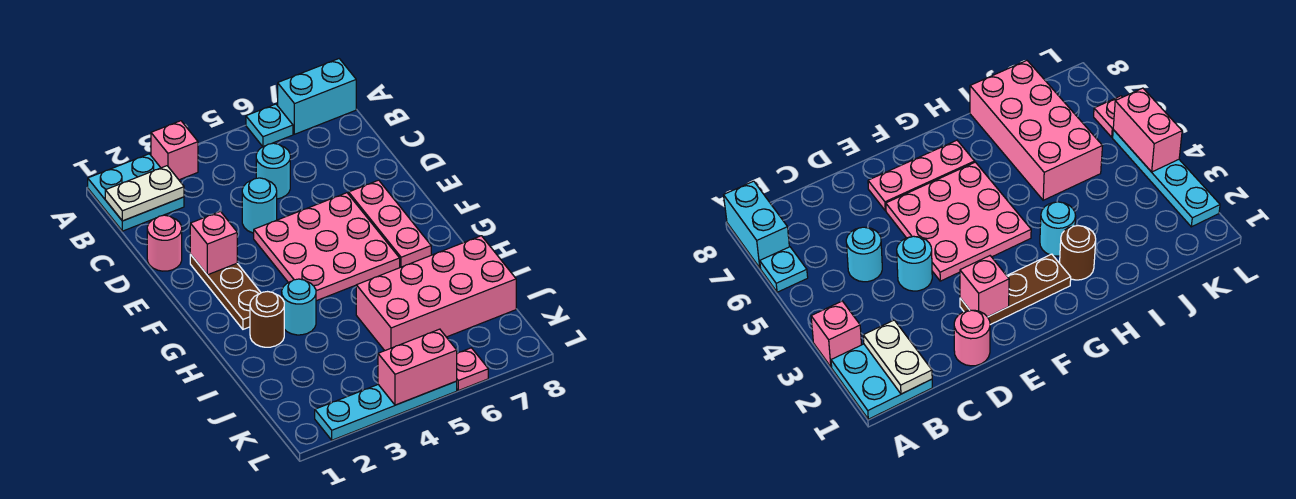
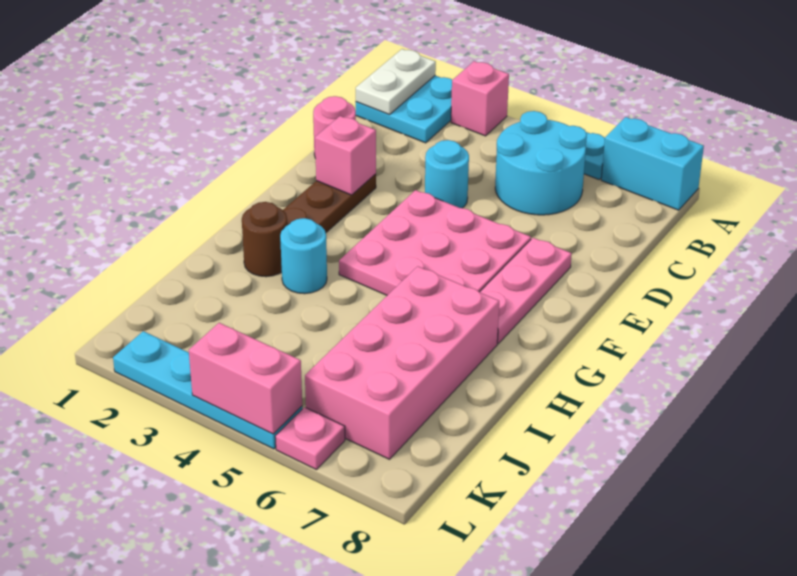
white plate B1:B2 level 2 -> white plate A1:B1 level 2
cyan round brick C5 level 1 -> cyan round brick B5:C6 level 1
pink brick I5:J8 level 1 -> pink brick H6:K7 level 1

